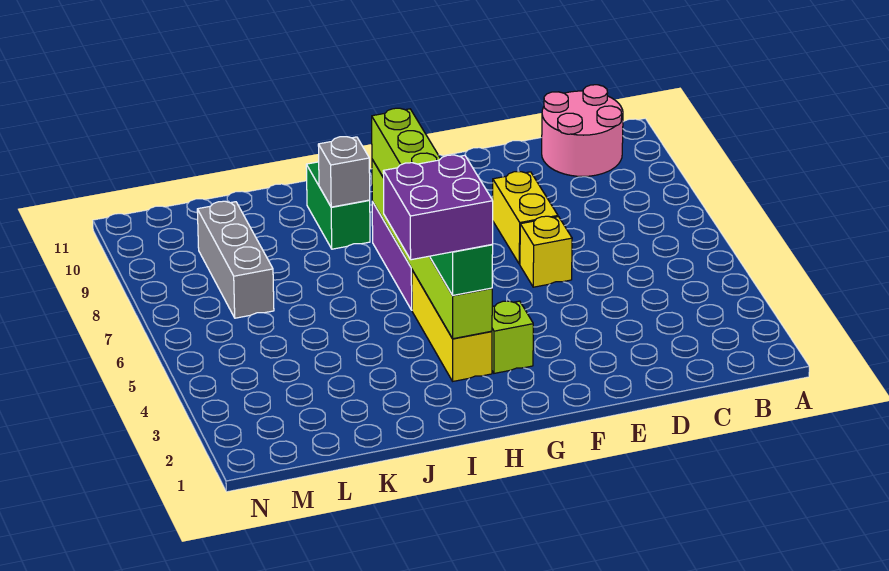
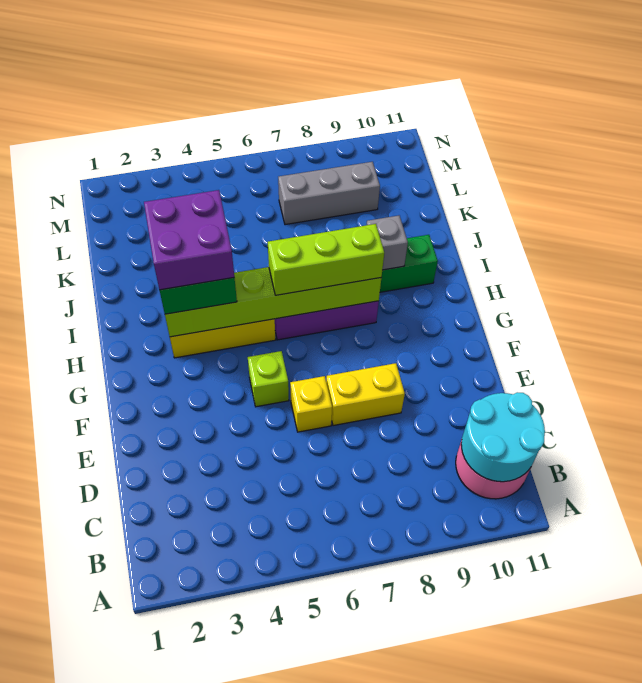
none -> cyan round brick B10:C11 level 2
lime brick G3 level 1 -> lime brick F5 level 1

